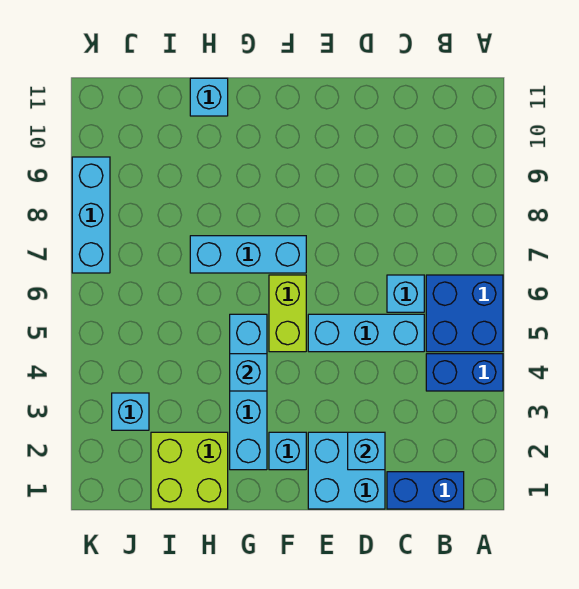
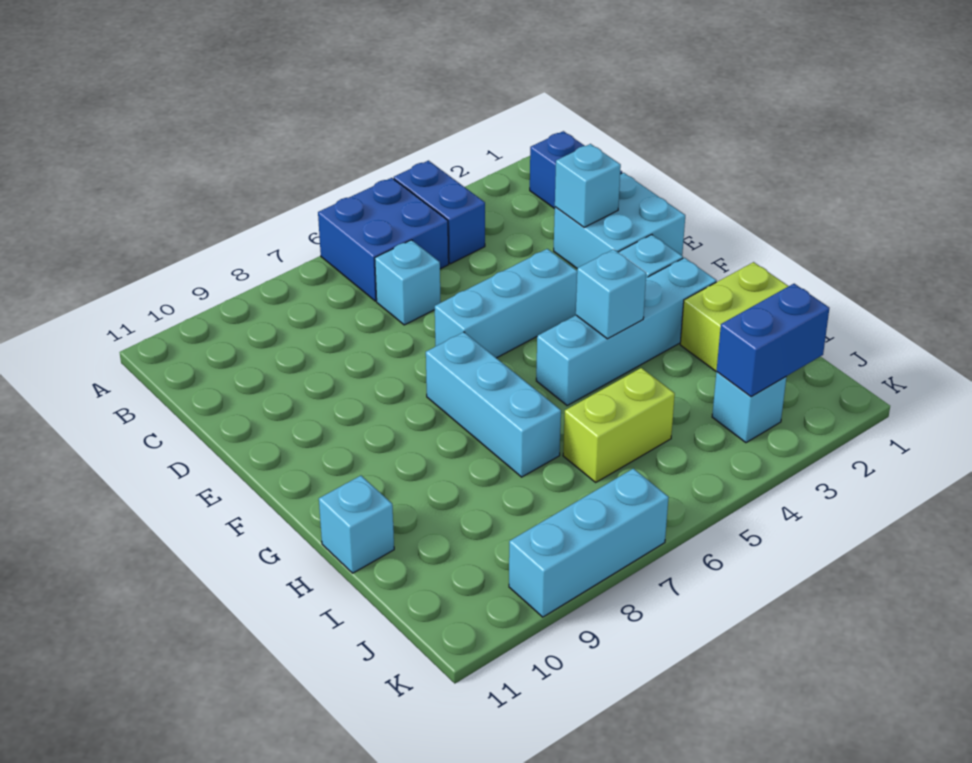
cyan brick C5:E5 level 1 -> cyan brick E4:E6 level 1
lime brick F5:F6 level 1 -> lime brick I5:I6 level 1
none -> blue brick J2:J3 level 2

